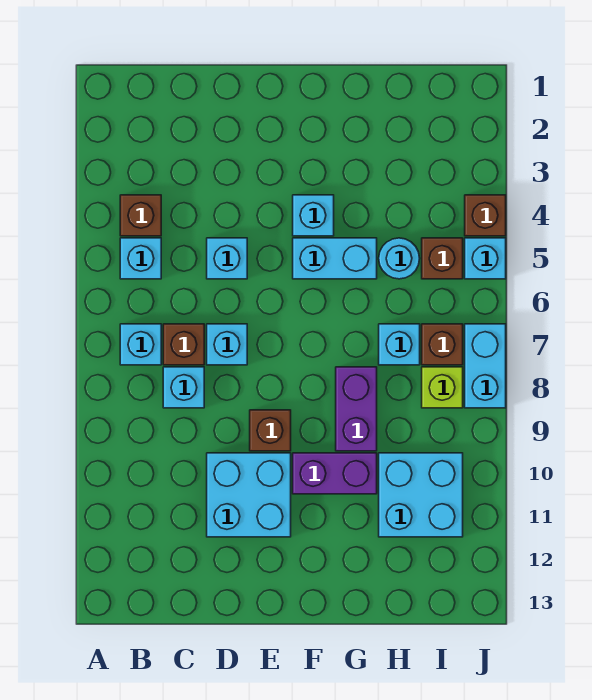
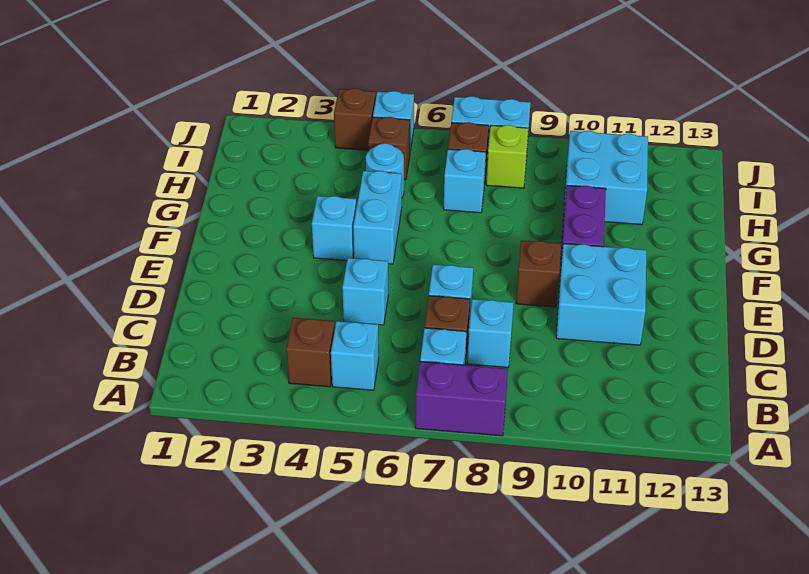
purple brick G8:G9 level 1 -> purple brick A7:A8 level 1

